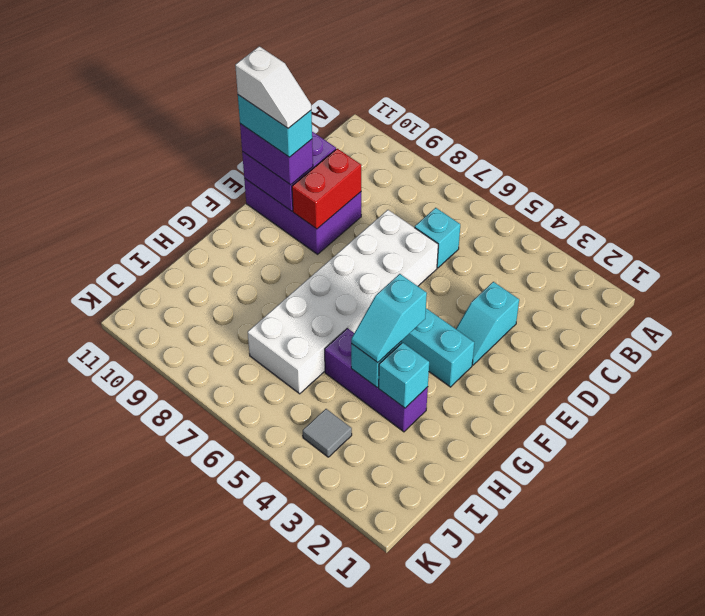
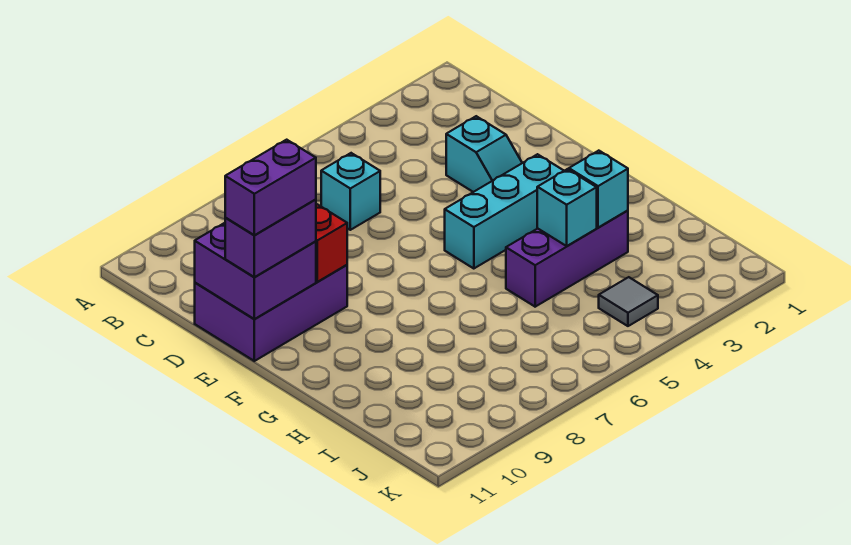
white brick D6:I7 level 1 -> none
cyan brick E10:E11 level 4 -> purple brick E10:E11 level 4
white slope E10:E11 level 5 top 11 -> none
cyan slope G4:H4 level 3 top G -> none

